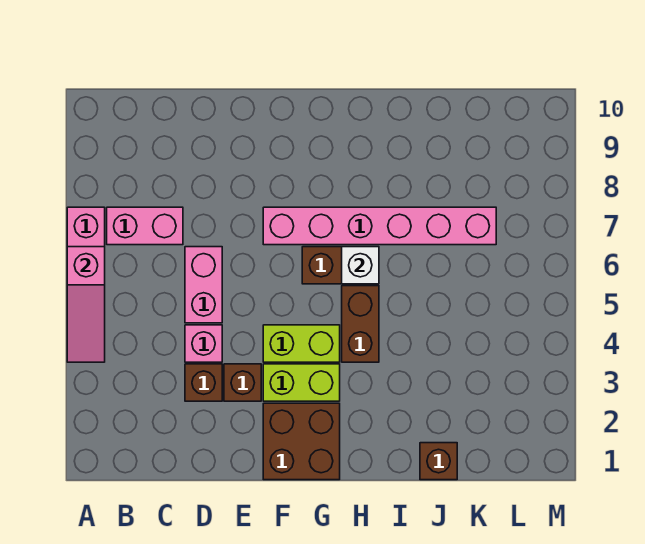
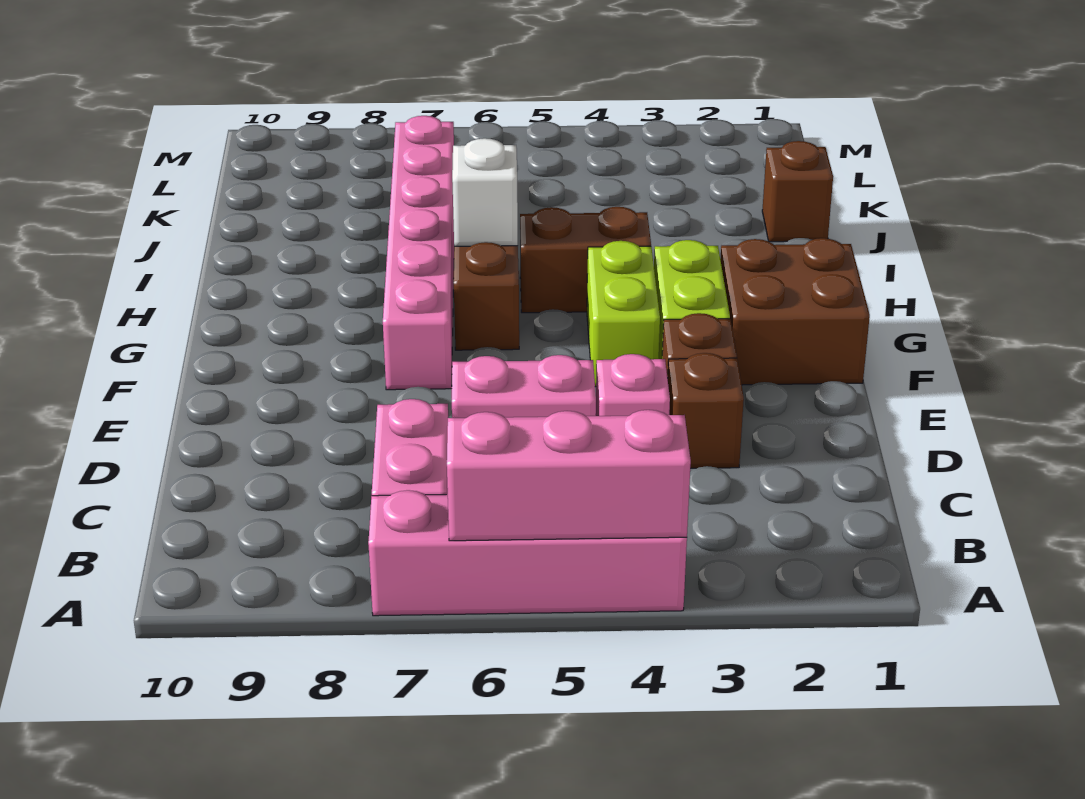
pink slope A4:A6 level 2 top 6 -> pink brick A4:A6 level 2

